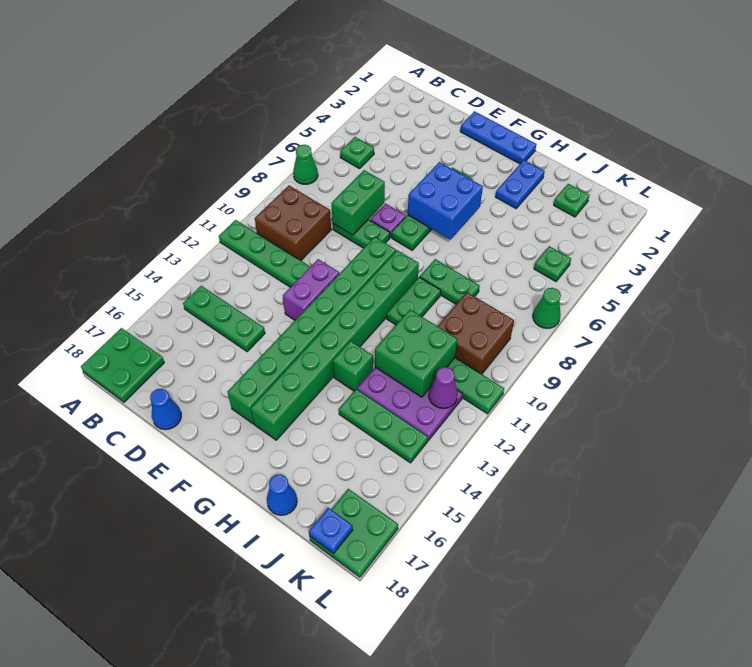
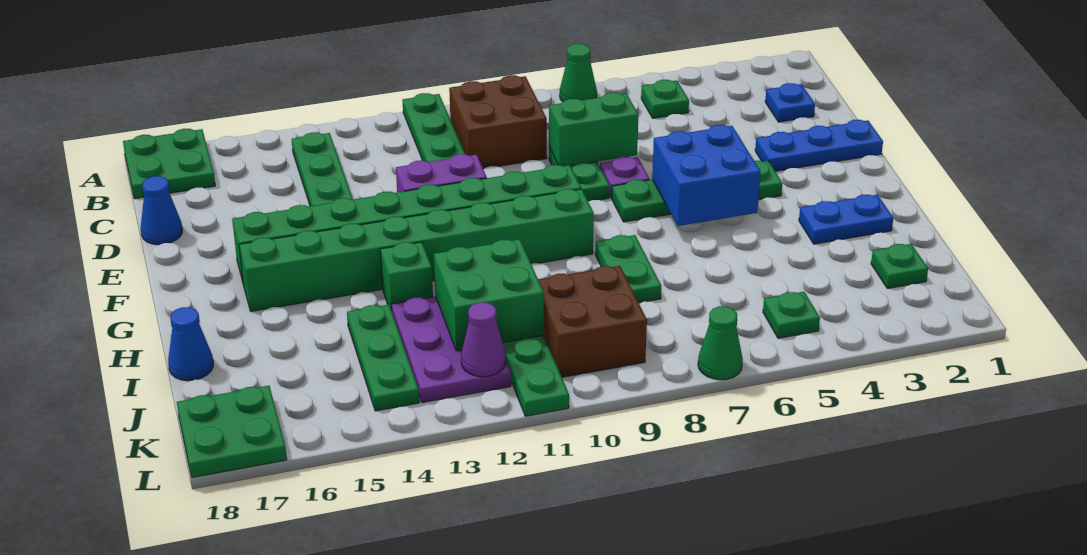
blue plate E1:G1 level 1 -> blue plate E1:E3 level 1
green plate H9:H10 level 1 -> none
blue plate K18 level 2 -> blue plate C2 level 1

